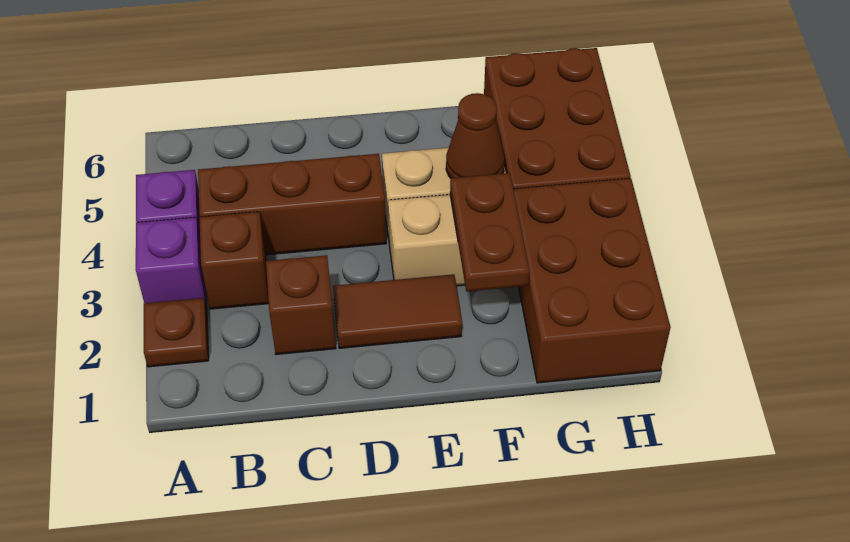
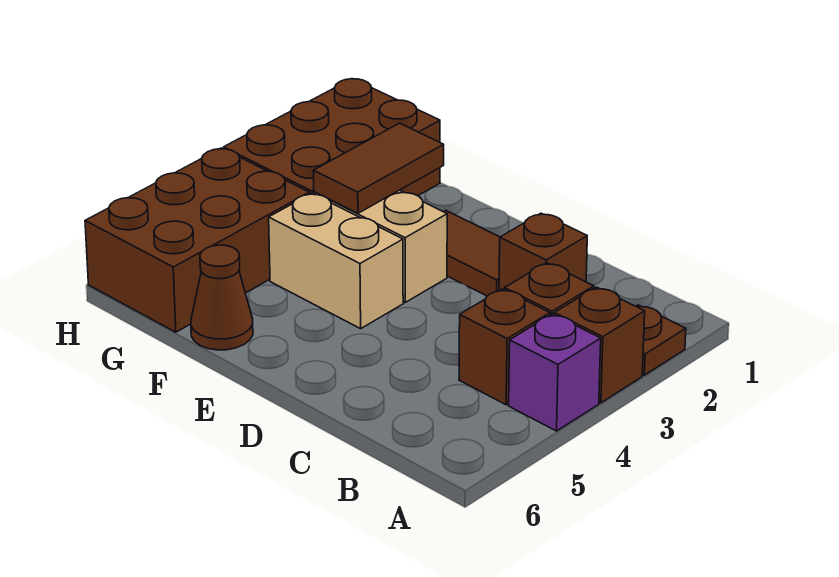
purple brick A3 level 1 -> brown brick A3 level 1
brown brick B4:D4 level 1 -> brown brick B4 level 1
brown plate F2:F3 level 2 -> brown tile F2:F3 level 2
brown cone F4 level 2 -> brown cone F6 level 1

